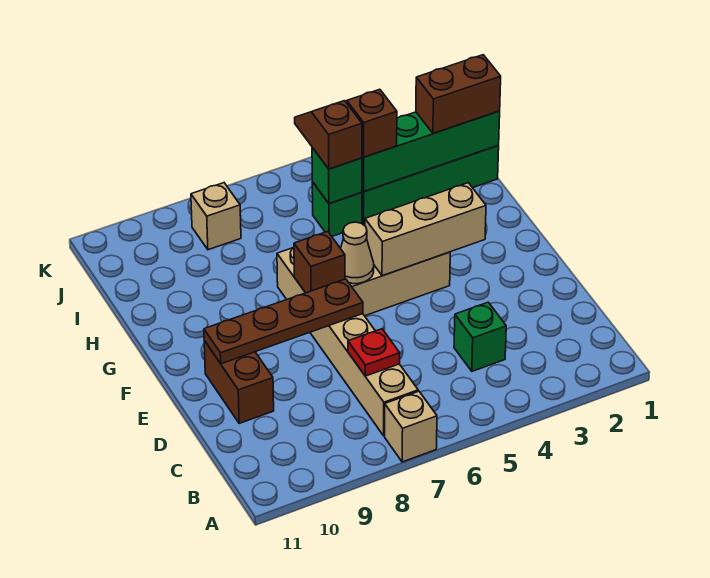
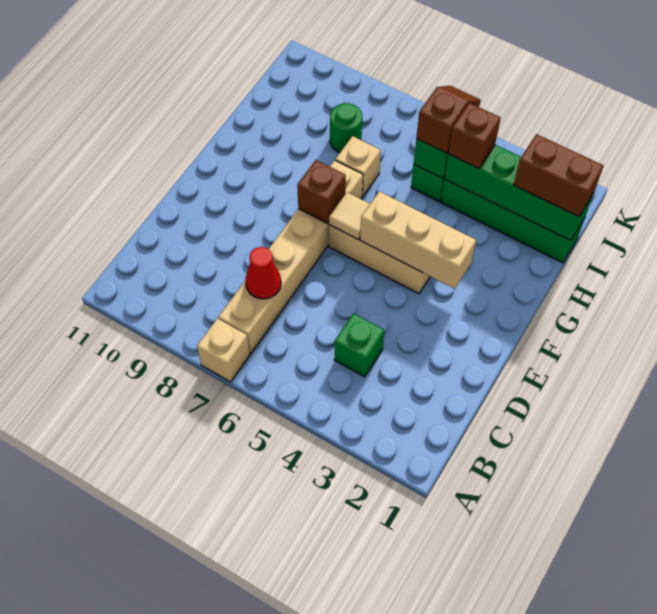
red plate C7 level 2 -> red cone C7 level 2
brown brick D10:E10 level 1 -> none
brown plate E7:E10 level 2 -> none
tan cone F6 level 2 -> tan tile F6 level 2
none -> green round brick I8 level 1
tan brick J8 level 1 -> tan brick H7 level 1

